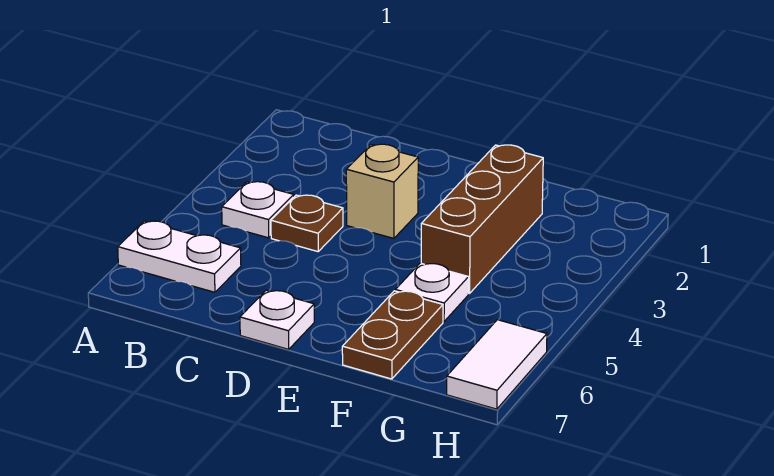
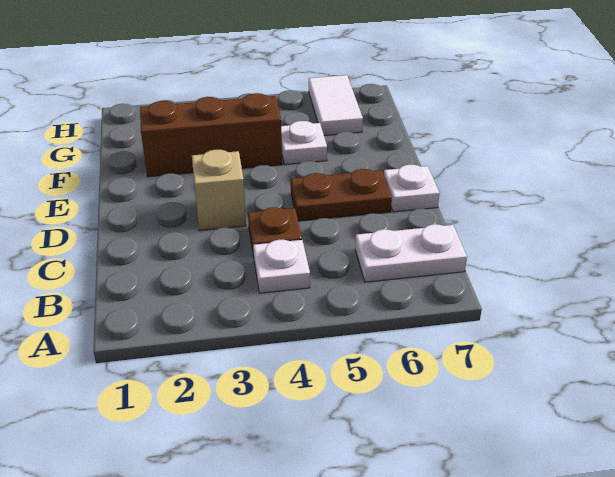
white plate A6:B6 level 1 -> white plate B6:B7 level 1
brown plate F6:F7 level 1 -> brown plate D5:D6 level 1
white tile H6:H7 level 1 -> white tile G6:H6 level 1

